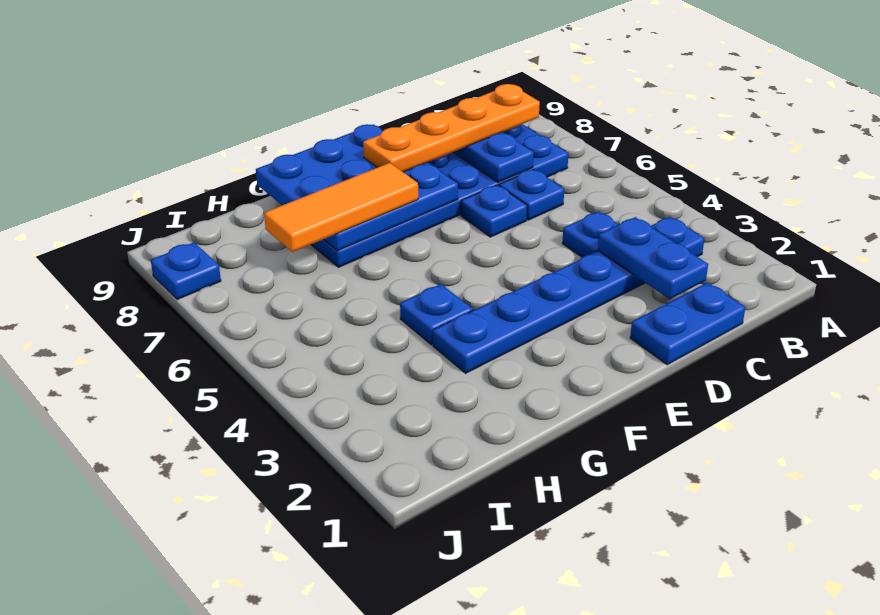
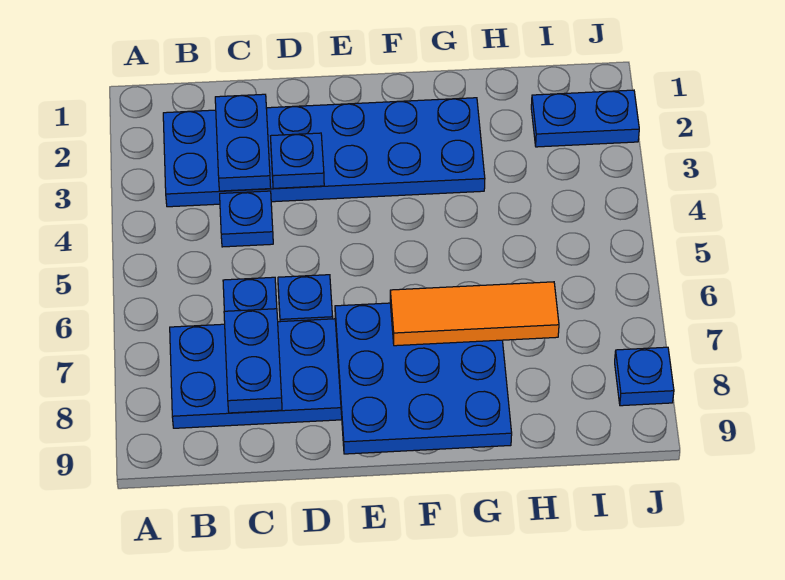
blue plate B3:G3 level 1 -> blue plate B2:G3 level 1
orange plate B8:E8 level 3 -> none
blue plate C1:D1 level 1 -> blue plate I2:J2 level 1
blue plate G4 level 1 -> blue plate D3 level 2

